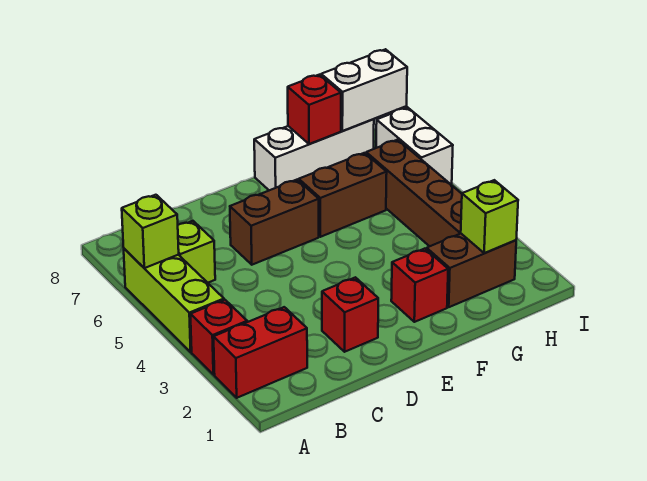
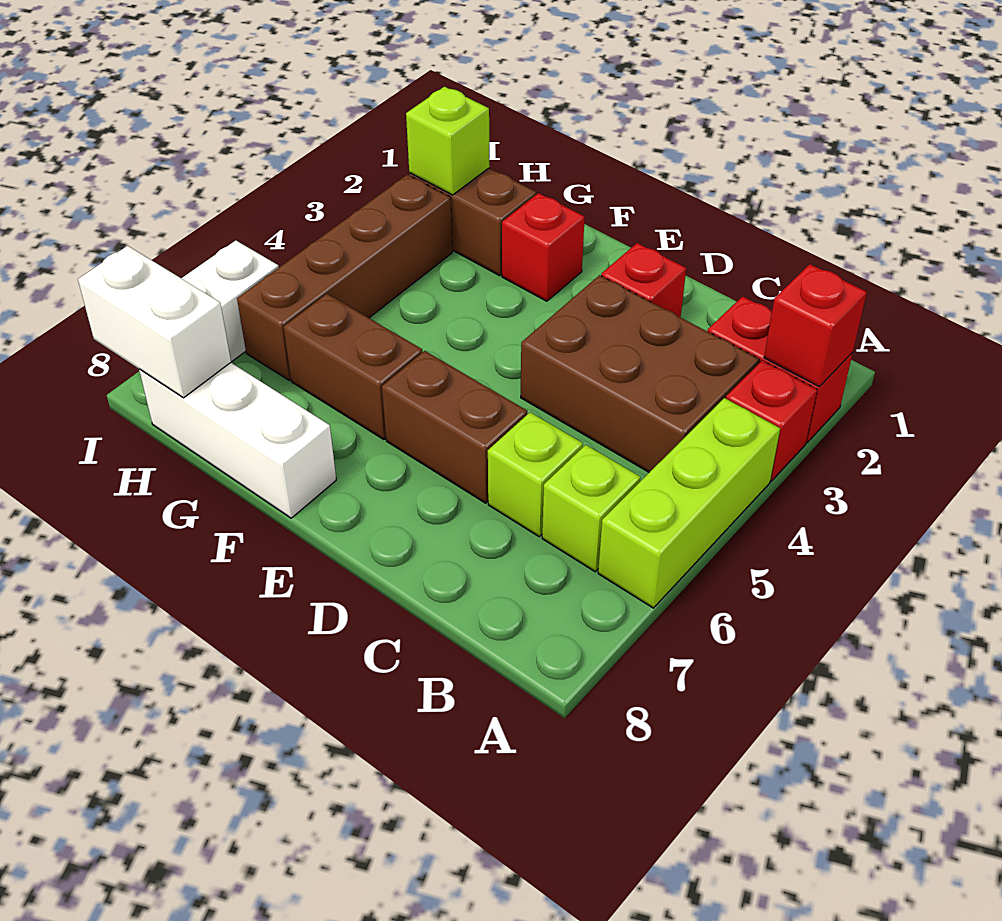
lime brick A6 level 2 -> lime brick C6 level 1
none -> brown brick B3:D4 level 1
red brick G8 level 2 -> red brick A2 level 2

